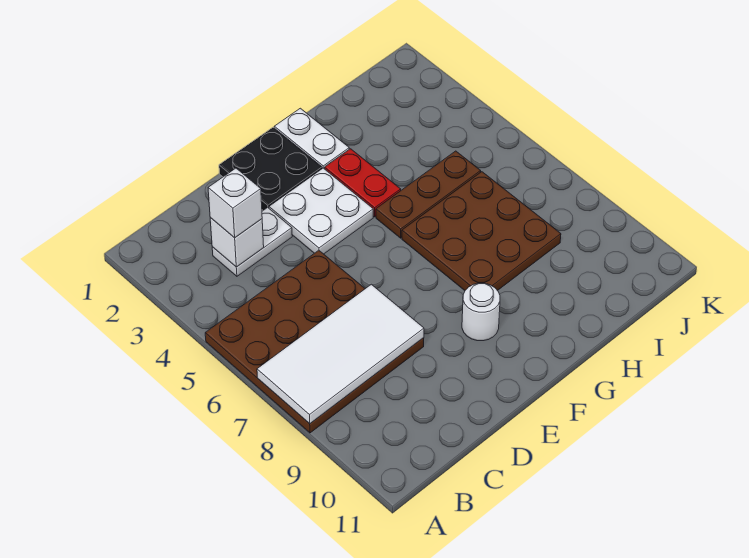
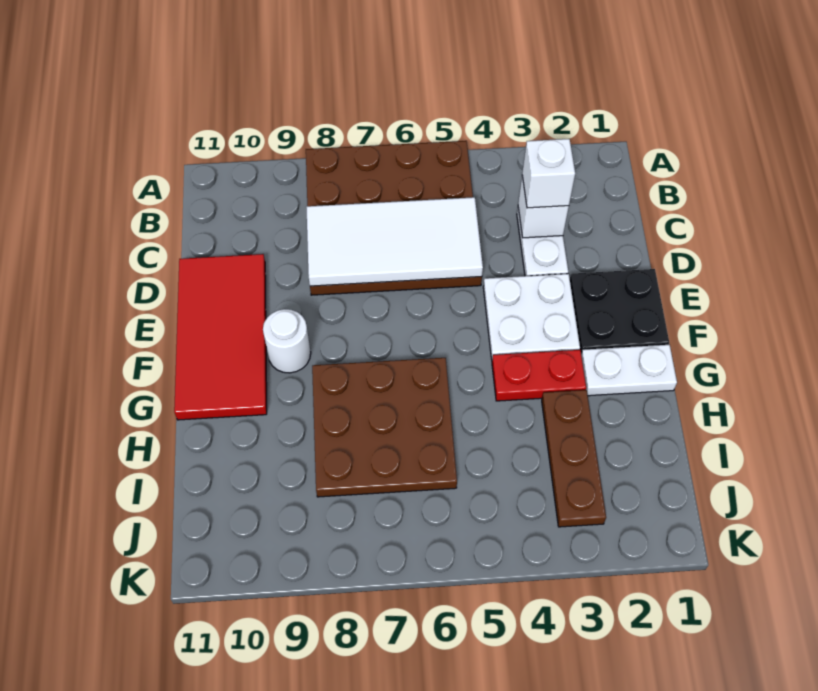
white tile A7:D8 level 2 -> white tile C5:D8 level 2
none -> red tile D10:G11 level 1
brown plate G5:I5 level 1 -> brown plate H3:J3 level 1

